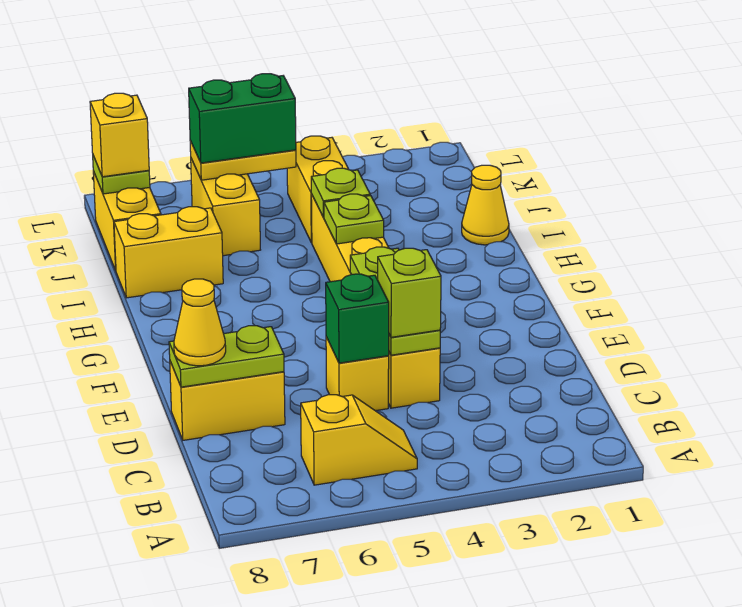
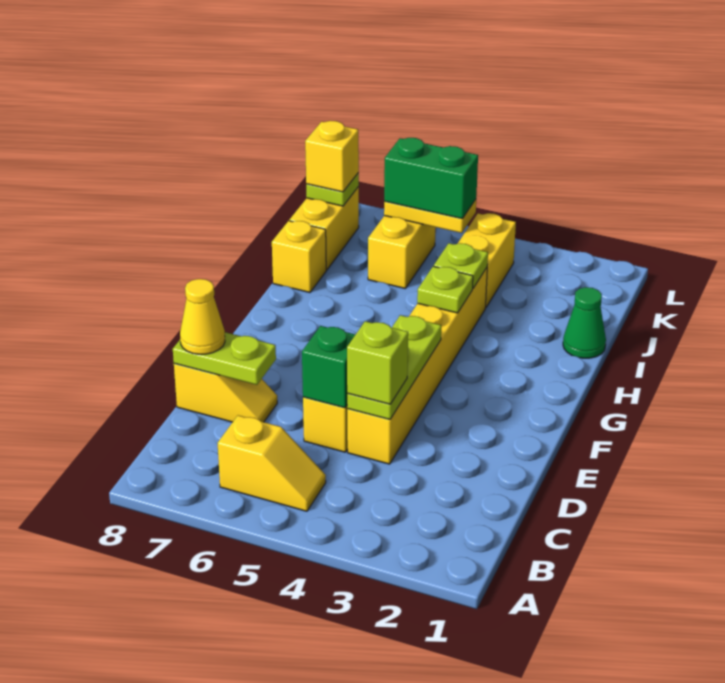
yellow brick D7:D8 level 1 -> yellow slope D7:D8 level 1 top 8
yellow cone I1 level 1 -> green cone I1 level 1
yellow brick I7:I8 level 1 -> yellow brick I8 level 1

